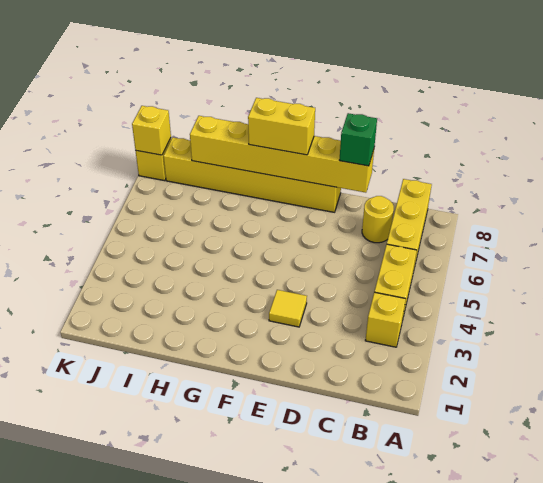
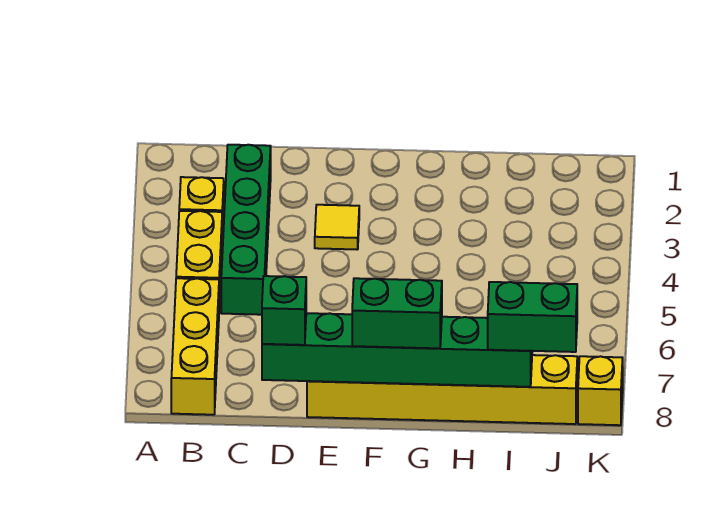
none -> green brick C2:C5 level 1
yellow round brick C7 level 1 -> none
yellow brick D8:I8 level 2 -> green brick D8:I8 level 2
yellow brick F8:G8 level 3 -> green brick F8:G8 level 3
none -> green brick I8:J8 level 3
yellow brick K8 level 2 -> none

